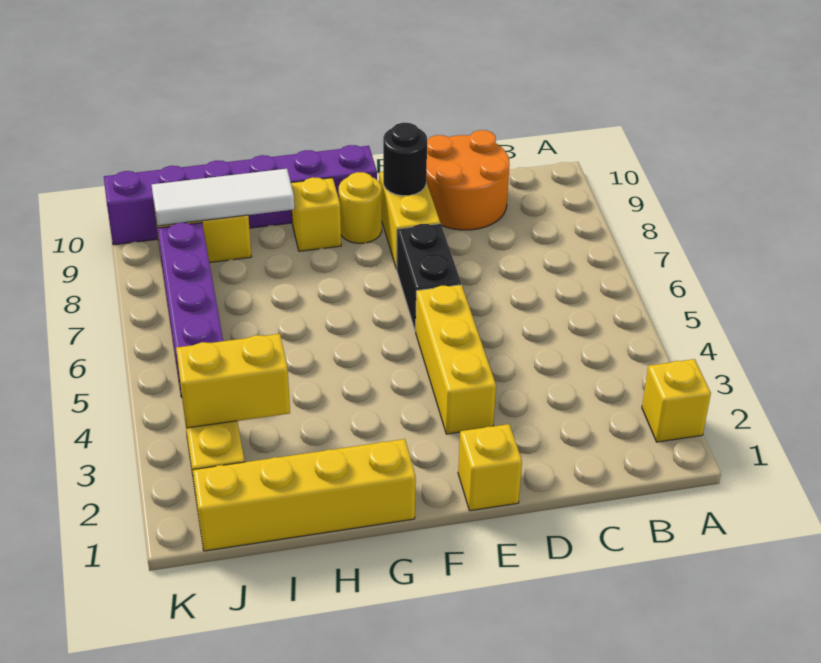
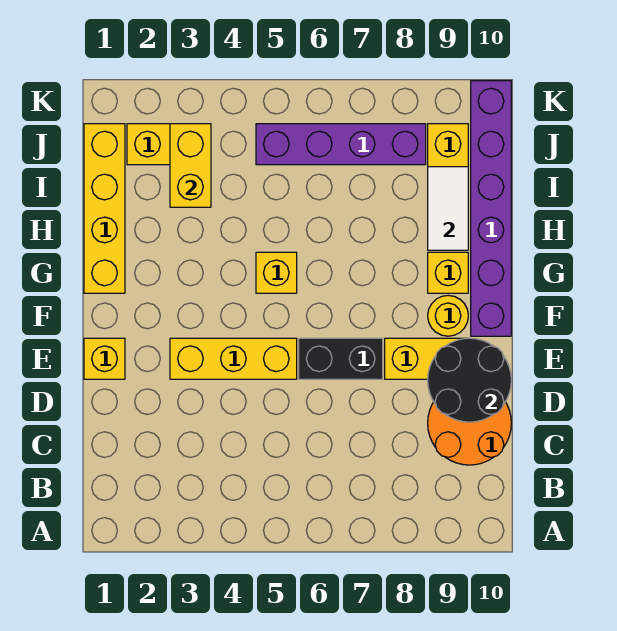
yellow brick A2 level 1 -> yellow brick G5 level 1
black round brick E9 level 2 -> black round brick D9:E10 level 2
white tile H9:J9 level 2 -> white tile H9:I9 level 2

